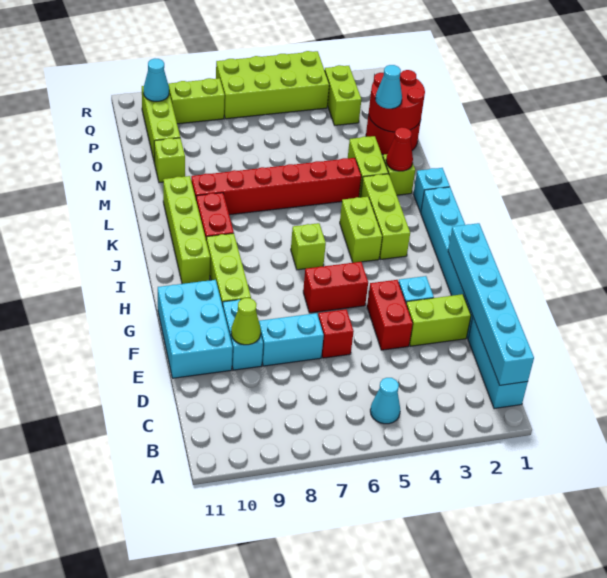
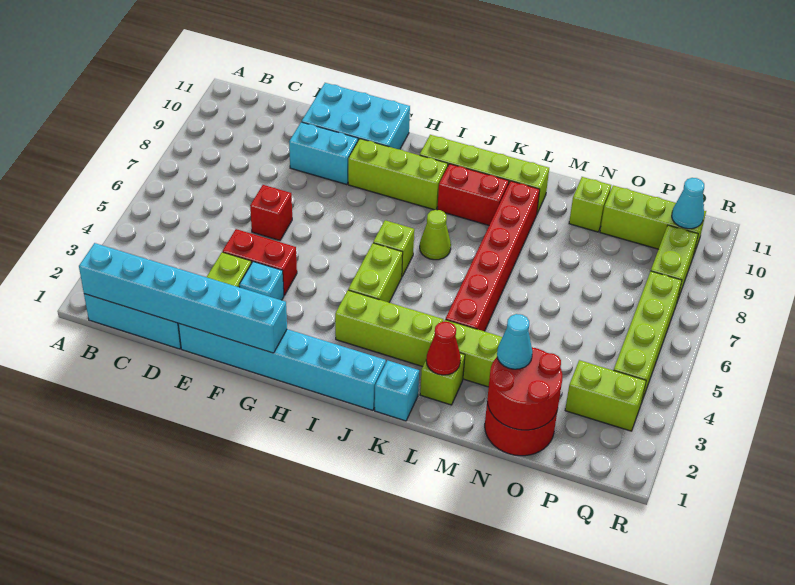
cyan cone B5 level 1 -> none
cyan brick E7:E8 level 1 -> none
lime cone E9 level 2 -> lime cone J7 level 1
red brick G5:G6 level 1 -> none
lime brick I4:J4 level 1 -> lime brick I4:I5 level 1
lime brick Q4:R7 level 1 -> lime brick Q4:Q7 level 1

